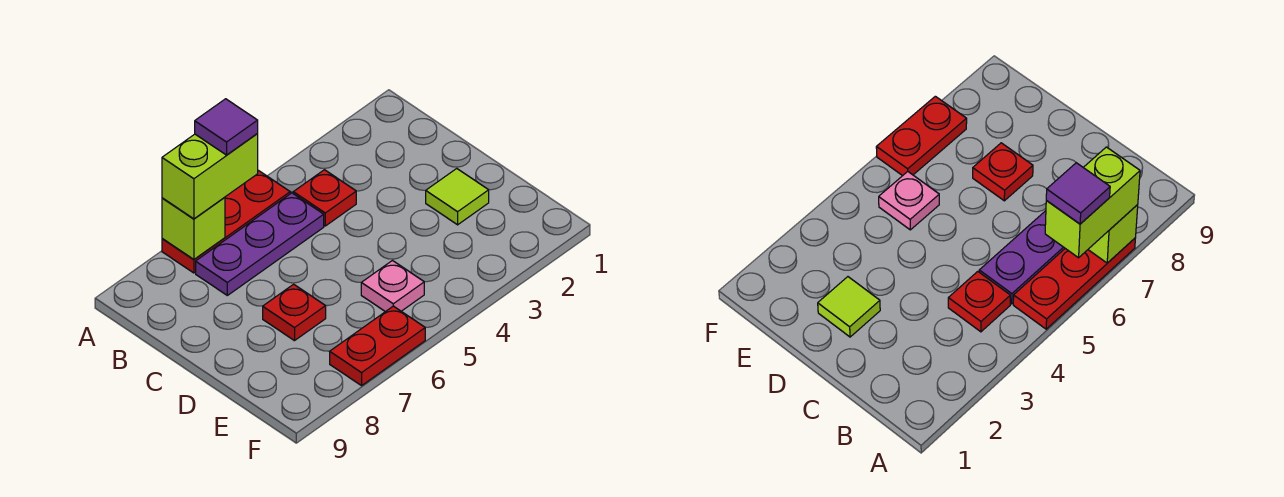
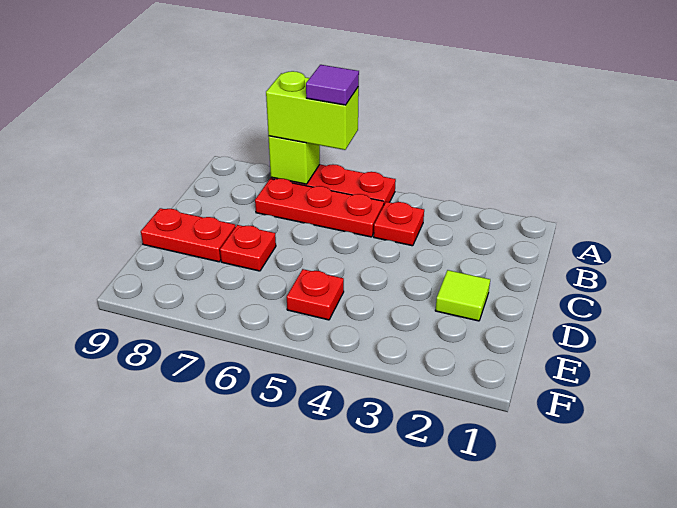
purple plate B5:B7 level 1 -> red plate B5:B7 level 1
pink plate E5 level 1 -> red plate E5 level 1
red plate F6:F7 level 1 -> red plate D8:D9 level 1

